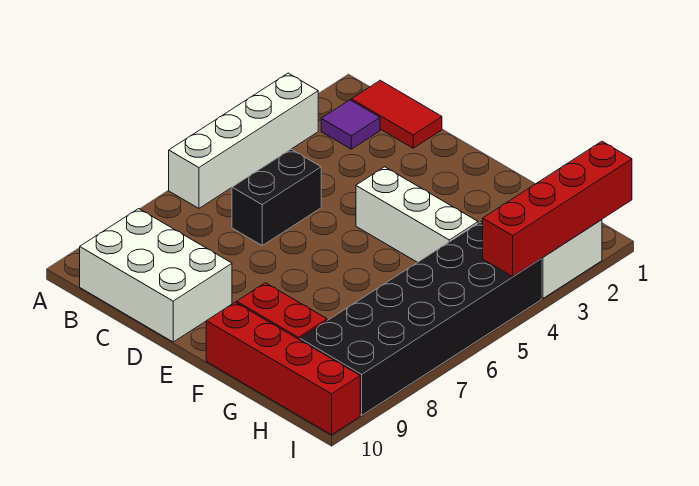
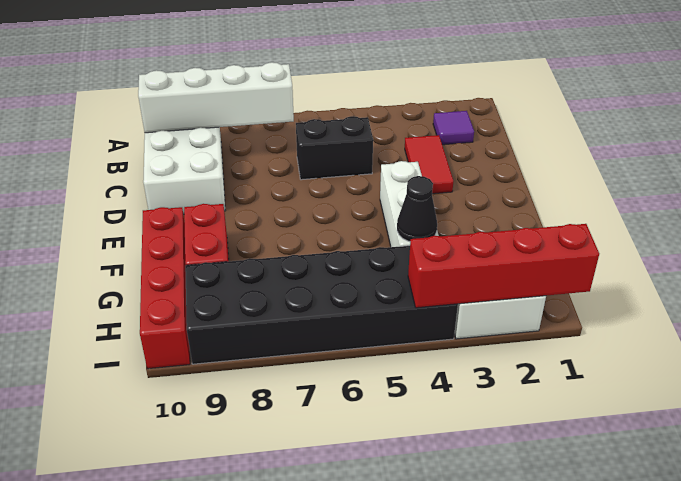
white brick A3:A6 level 1 -> white brick B7:B10 level 2
red tile B1:C1 level 1 -> red tile C3:D3 level 1
none -> black cone G4 level 2

